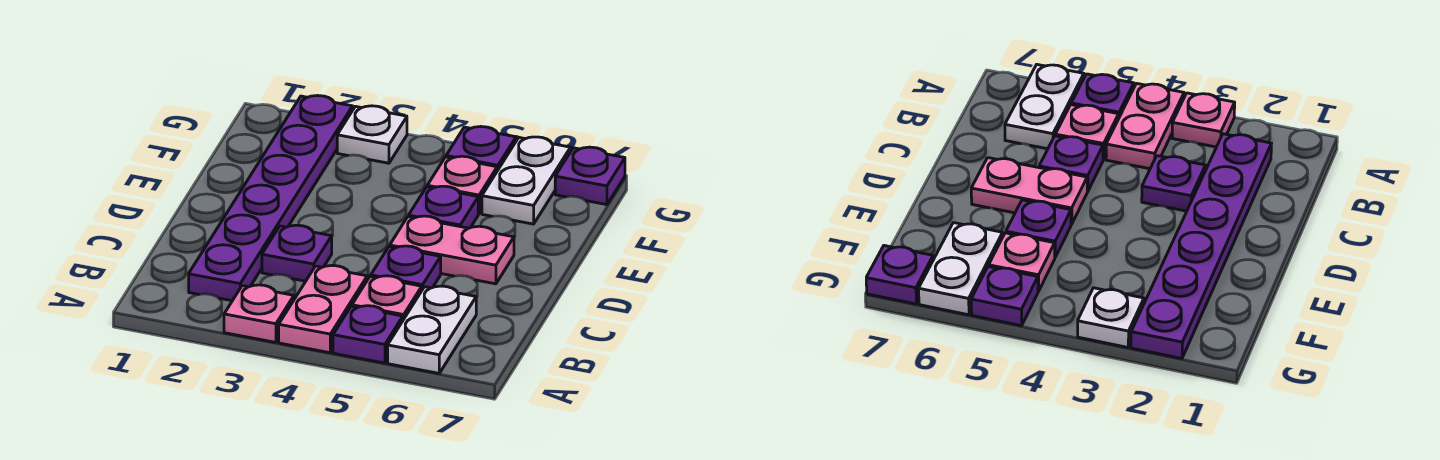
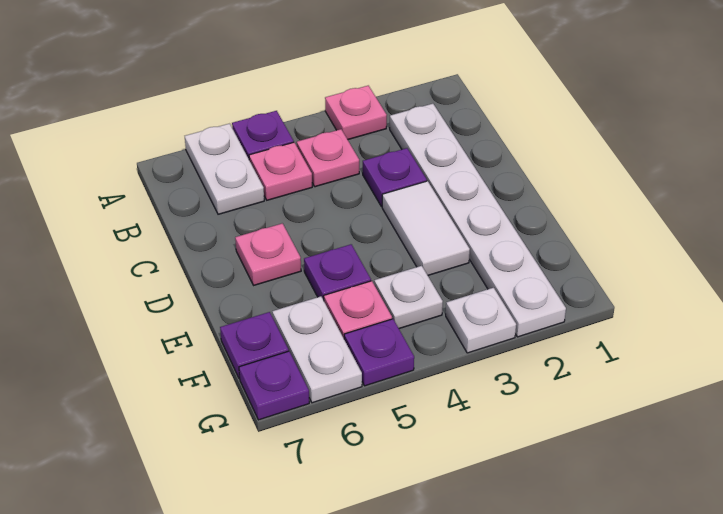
pink plate A4:B4 level 1 -> pink plate B4 level 1
purple plate B2:G2 level 1 -> white plate B2:G2 level 1
purple plate C5 level 1 -> purple plate F7 level 1
none -> white tile D3:E3 level 1
pink plate D5:D6 level 1 -> pink plate D6 level 1
none -> white plate F4 level 1

